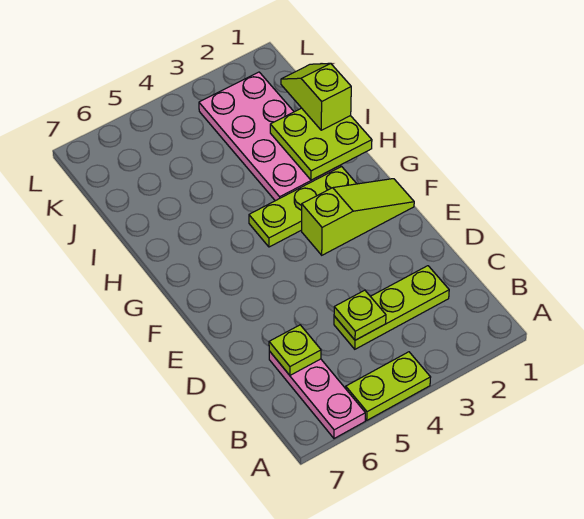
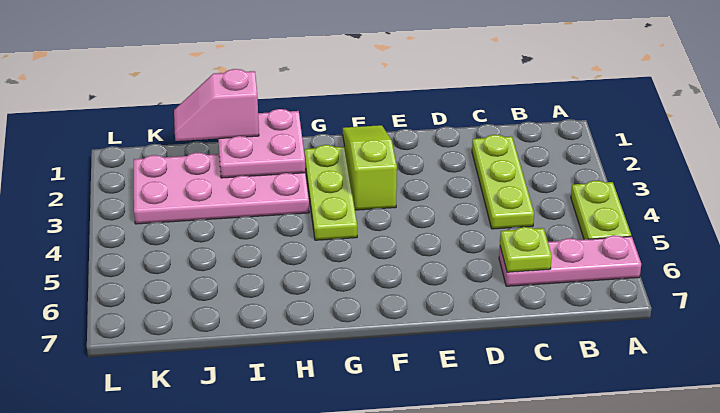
lime plate C4 level 2 -> none
lime plate H1:I2 level 2 -> pink plate H1:I2 level 2
lime slope I1:J1 level 3 top I -> pink slope I1:J1 level 3 top I

